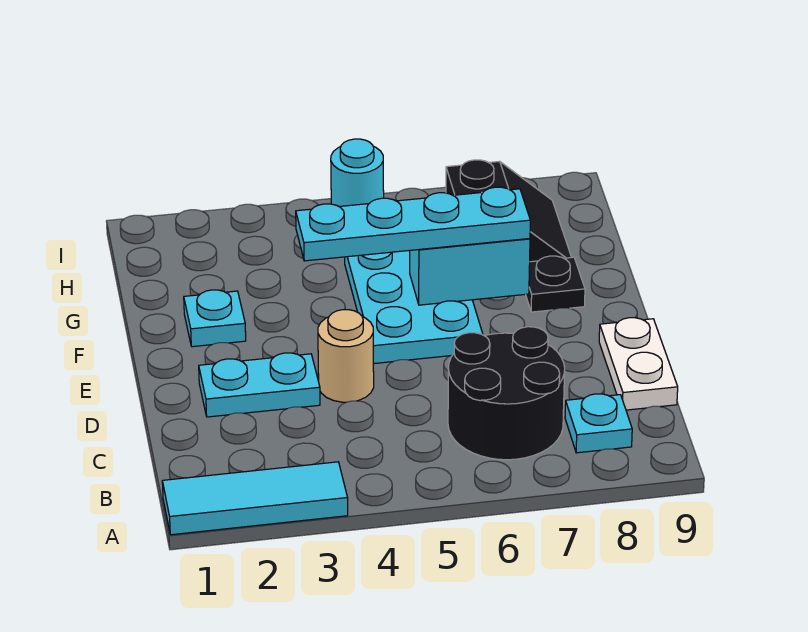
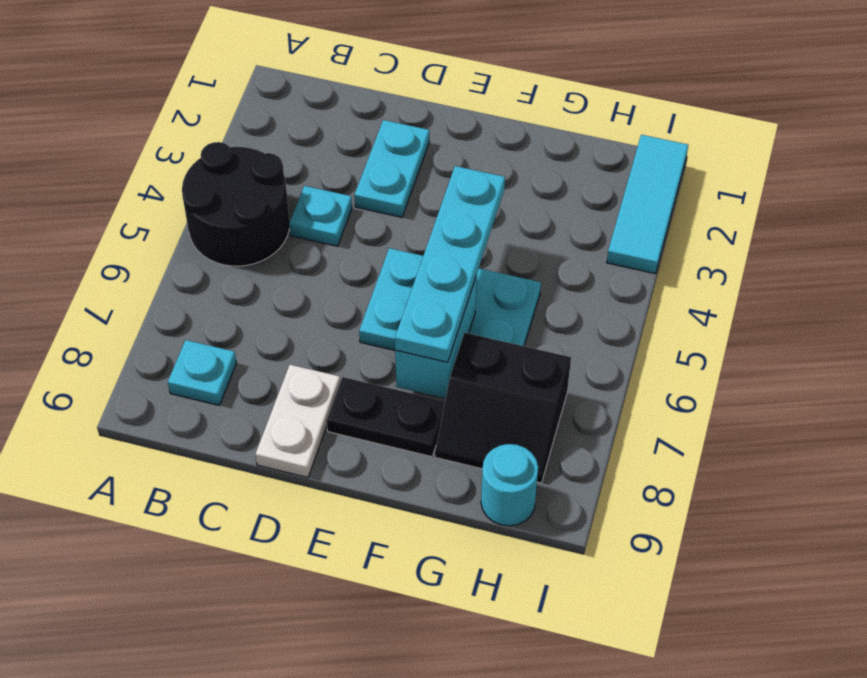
cyan tile A1:A3 level 1 -> cyan tile I1:I3 level 1
black round brick B6:C7 level 1 -> black round brick A4:B5 level 1
white plate C9:D9 level 1 -> white plate D8:D9 level 1
tan round brick D4 level 1 -> none
cyan plate F2 level 1 -> cyan plate C4 level 1
black plate F8 level 1 -> black plate E8:F8 level 1
cyan round brick I5 level 1 -> cyan round brick H9 level 1

